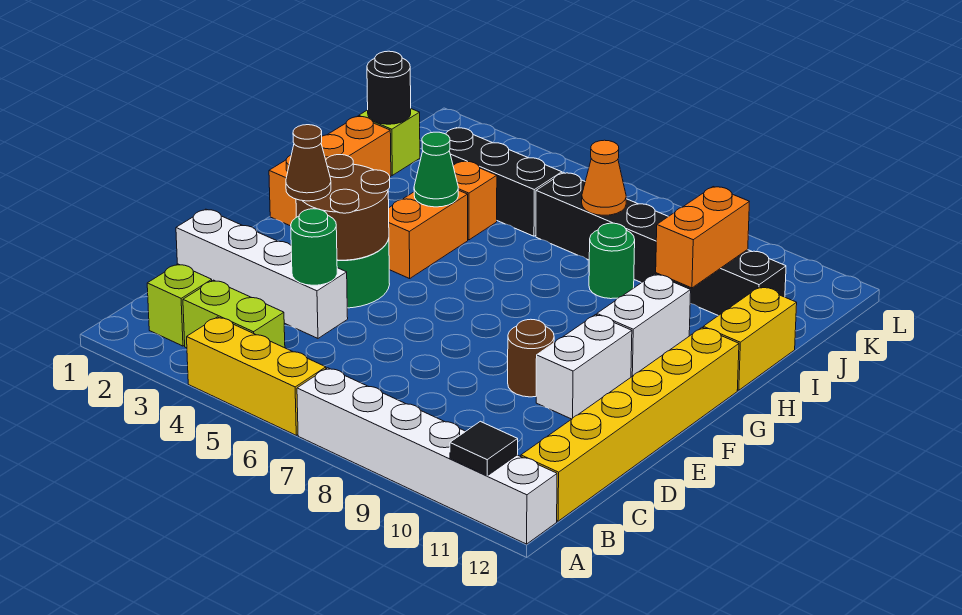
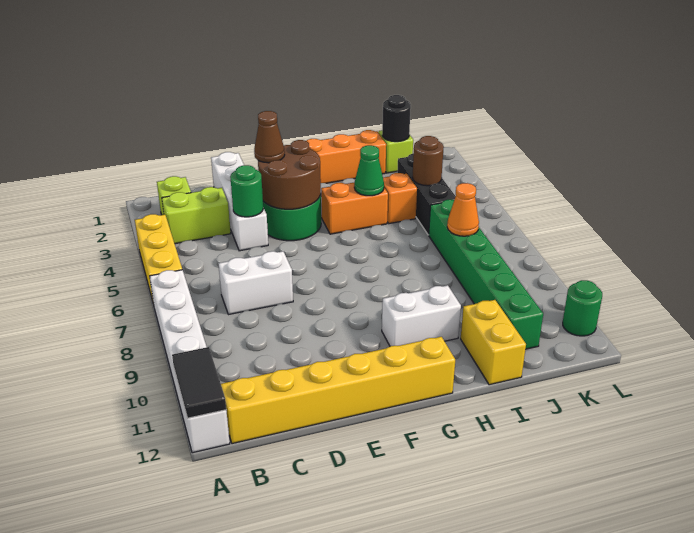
black tile A11 level 2 -> black tile A11:A12 level 2
lime brick B3:B4 level 1 -> lime brick B3:C3 level 1
brown round brick E9 level 1 -> brown round brick J4 level 2
white brick E10:F10 level 1 -> white brick C7:D7 level 1
yellow brick H12:I12 level 1 -> yellow brick I11:I12 level 1
green round brick I8 level 1 -> green round brick L11 level 1
orange brick I10:J10 level 2 -> none
black brick J6:J11 level 1 -> green brick J6:J11 level 1

